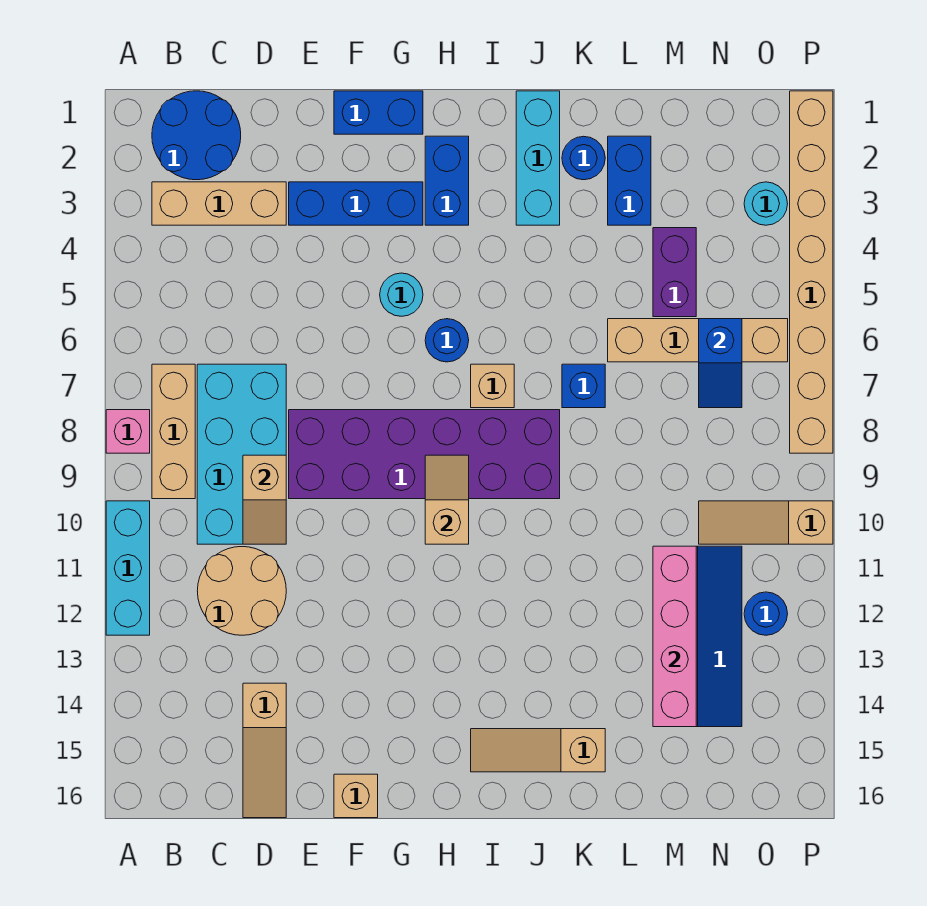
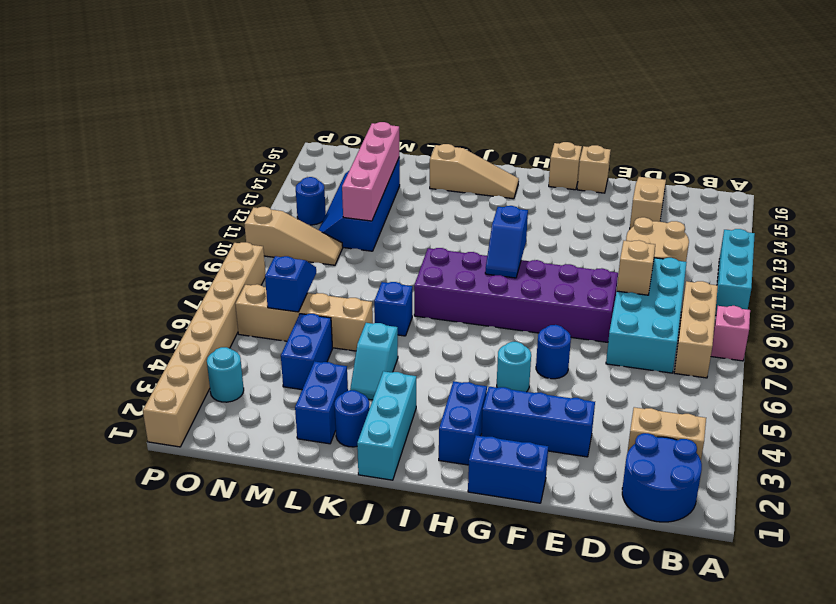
tan brick B3:D3 level 1 -> tan brick B3:C3 level 1
blue round brick H6 level 1 -> blue round brick F6 level 1
tan slope H9:H10 level 2 top 10 -> blue slope H9:H10 level 2 top 10
tan brick I7 level 1 -> tan brick G16 level 1
none -> cyan slope K4:K5 level 1 top 5
purple brick M4:M5 level 1 -> blue brick M4:M5 level 1

